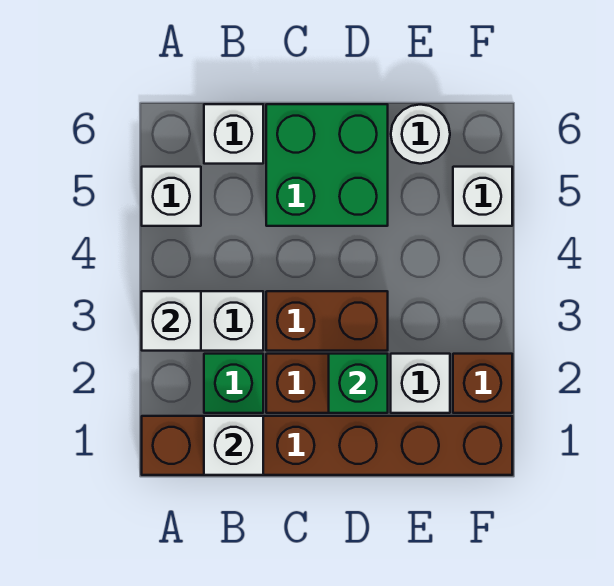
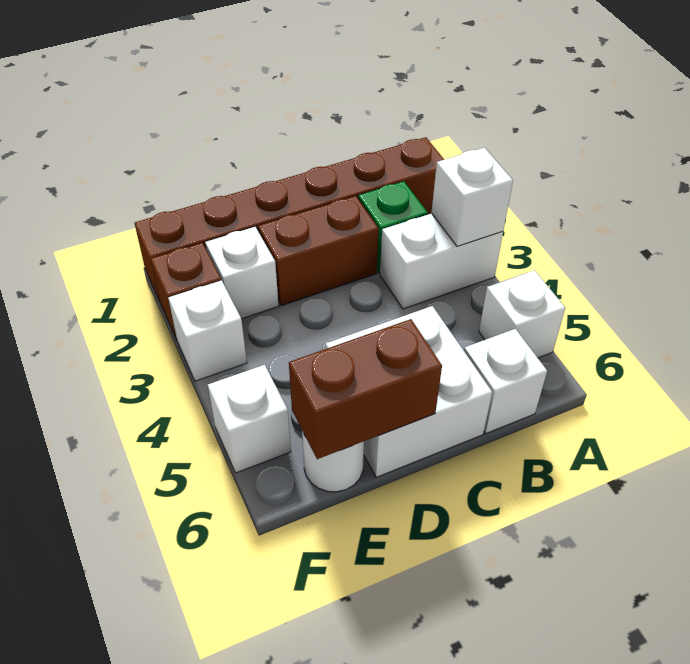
white brick B1 level 2 -> white brick F3 level 1
brown brick C3:D3 level 1 -> brown brick D6:E6 level 2
green brick C5:D6 level 1 -> white brick C5:D6 level 1
green brick D2 level 2 -> none

